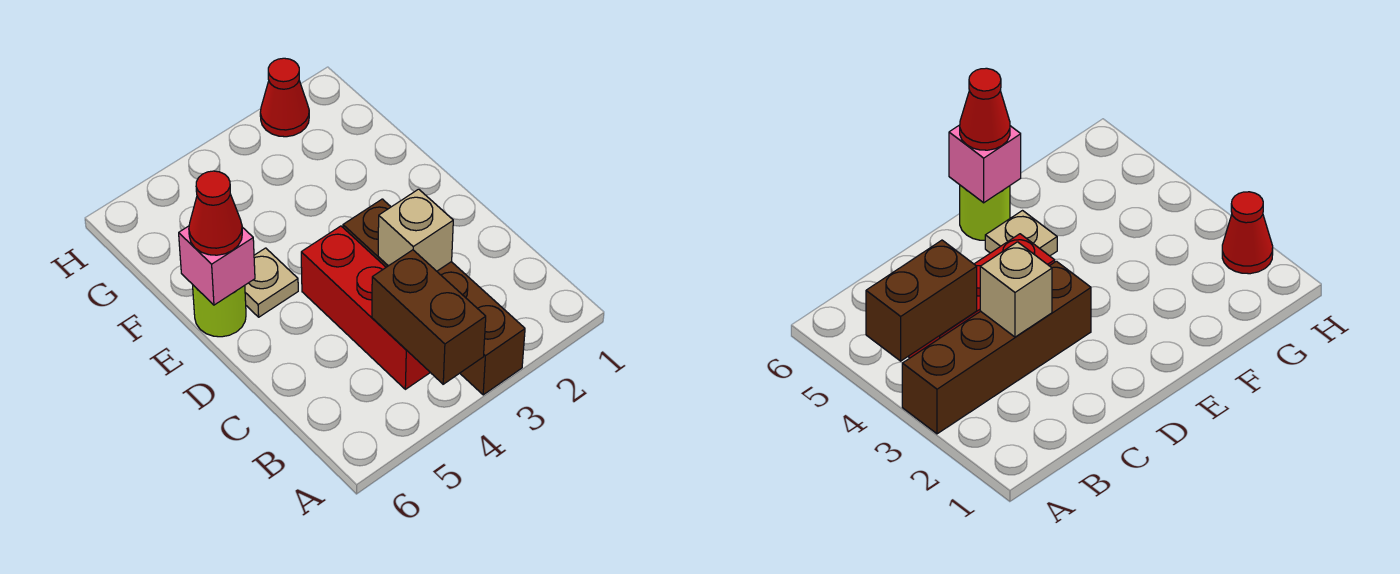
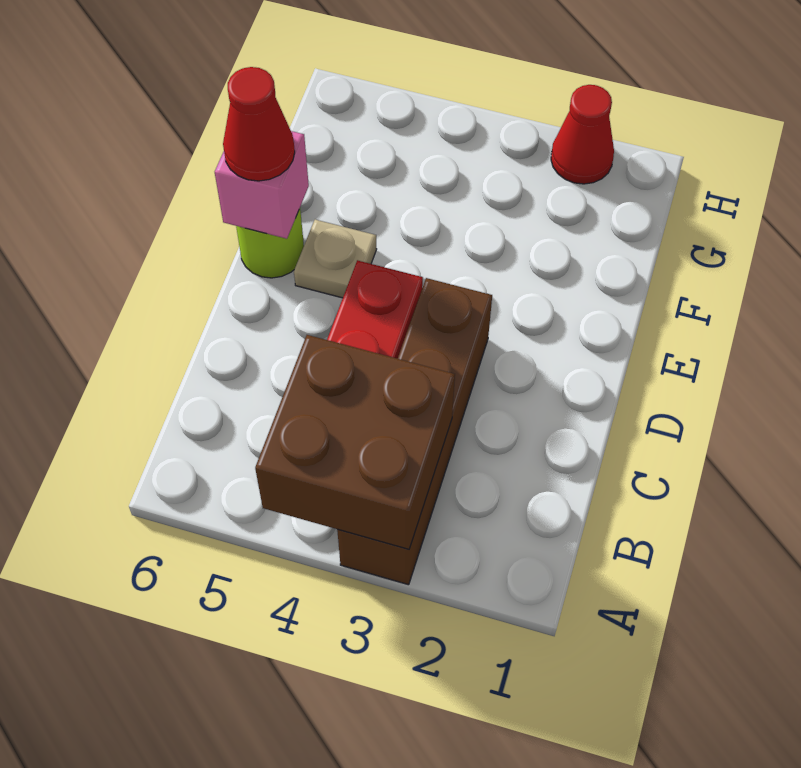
brown brick A4:B4 level 2 -> brown brick A3:B4 level 2
tan brick C3 level 2 -> none

